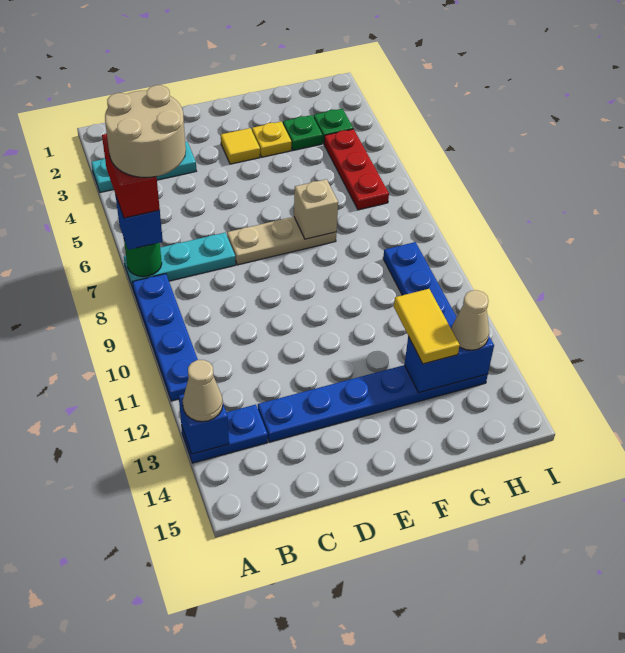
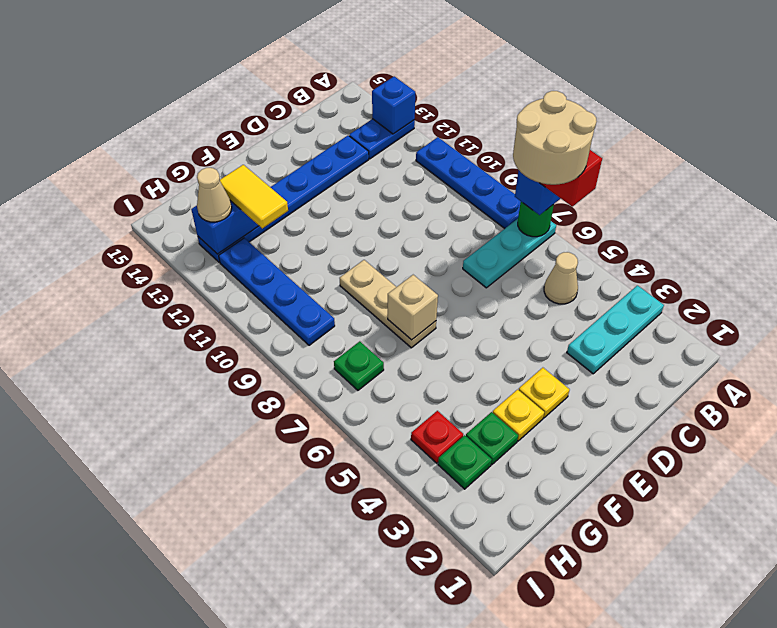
tan cone A13 level 3 -> tan cone B5 level 1
tan plate D7:F7 level 1 -> tan plate F7:F9 level 1
yellow tile E3 level 1 -> yellow plate E3 level 1
red plate H4:H6 level 1 -> red plate H4 level 1
none -> green plate H7 level 1

